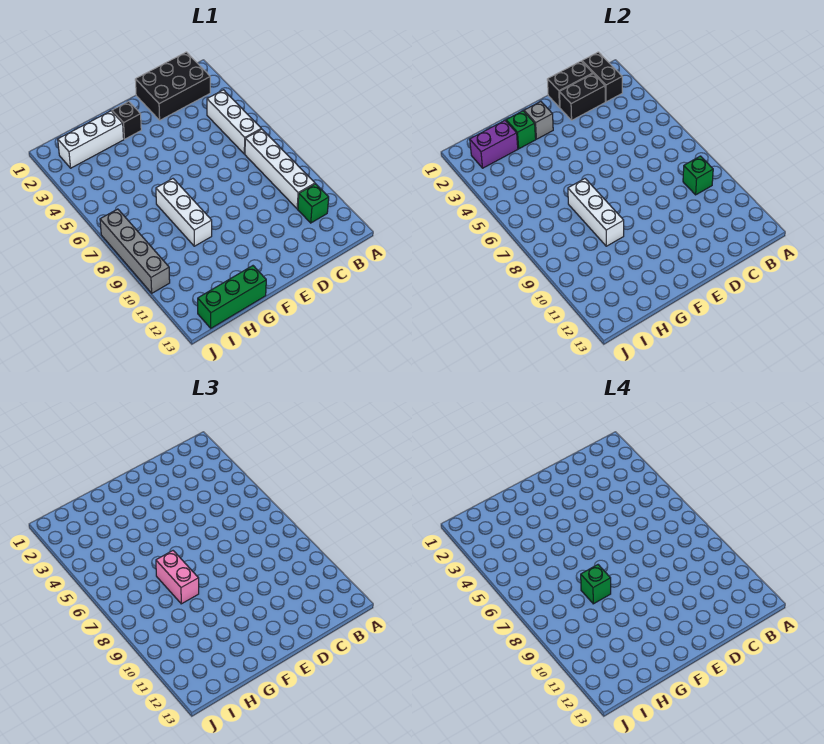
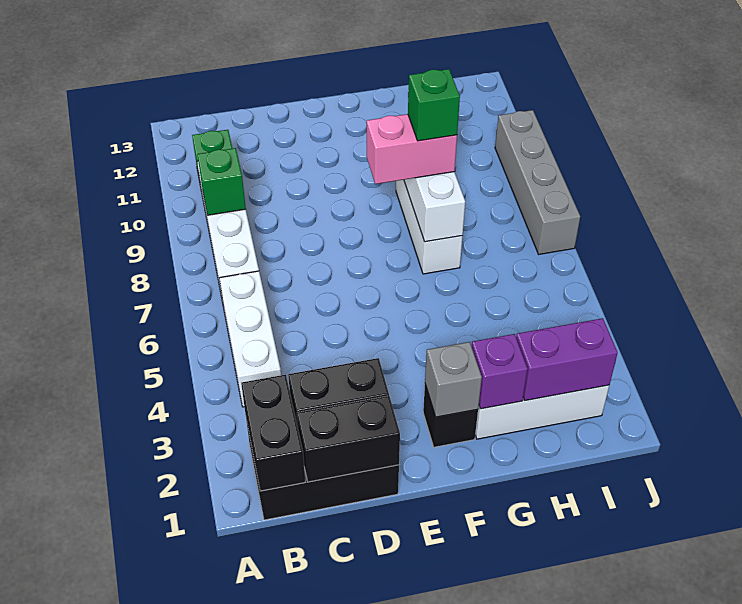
green brick G2 level 2 -> purple brick G2 level 2
pink brick G7:G8 level 3 -> pink brick F8:G8 level 3
green brick G13:I13 level 1 -> none

